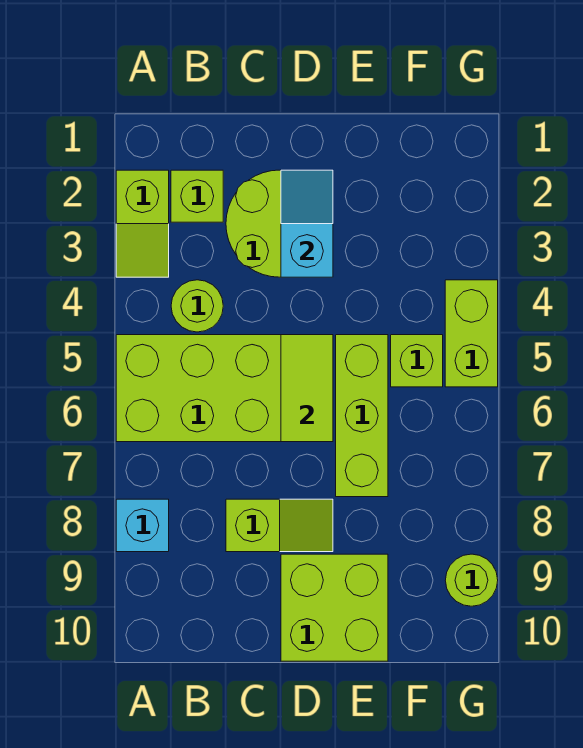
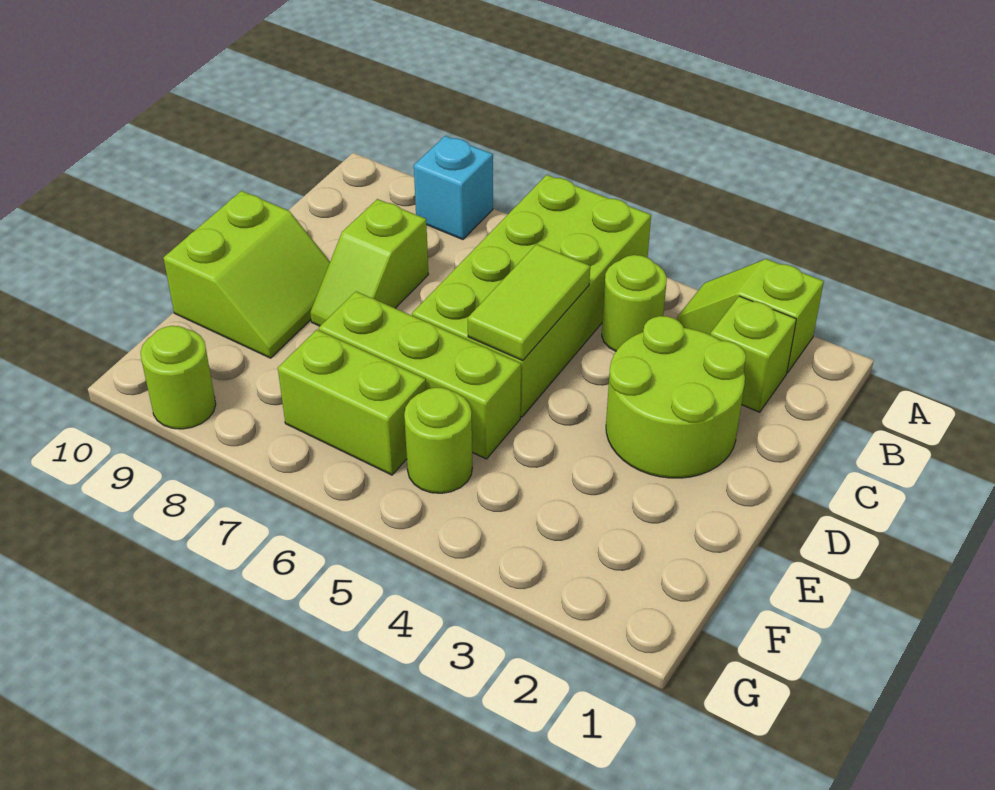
cyan slope D2:D3 level 2 top 3 -> none
lime tile D5:D6 level 2 -> lime tile C5:D5 level 2
lime brick D9:E10 level 1 -> lime slope D9:E10 level 1 top 10
lime brick F5 level 1 -> lime round brick F5 level 1
lime brick G4:G5 level 1 -> lime brick F6:F7 level 1

